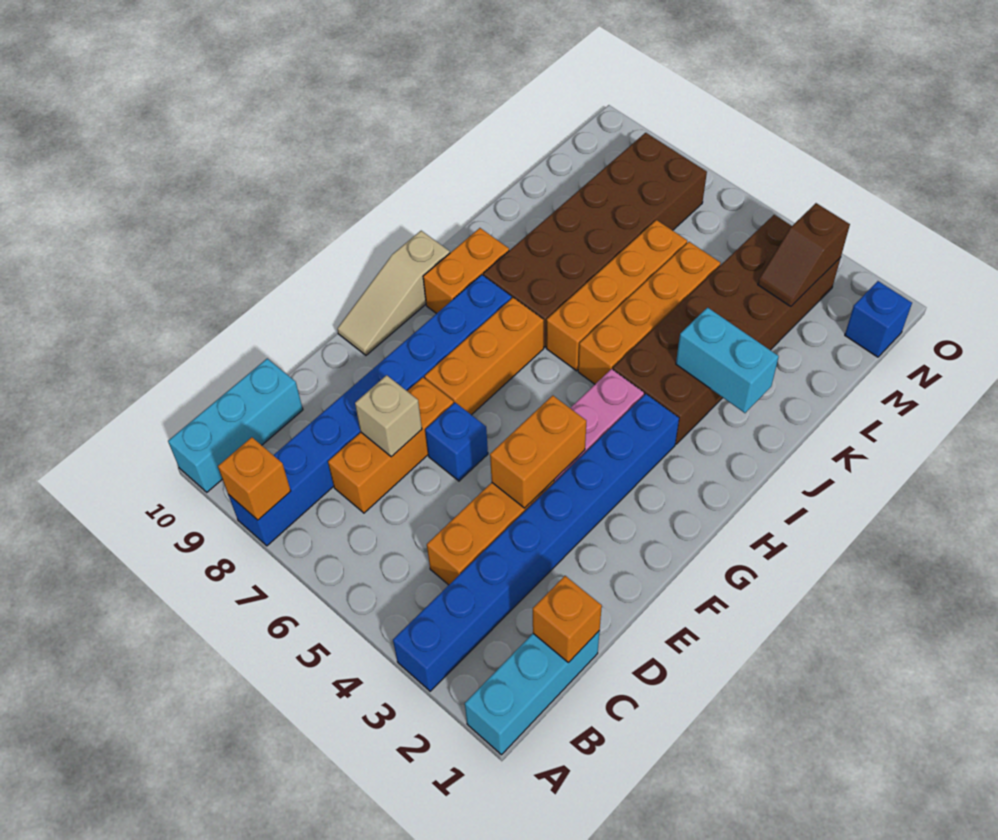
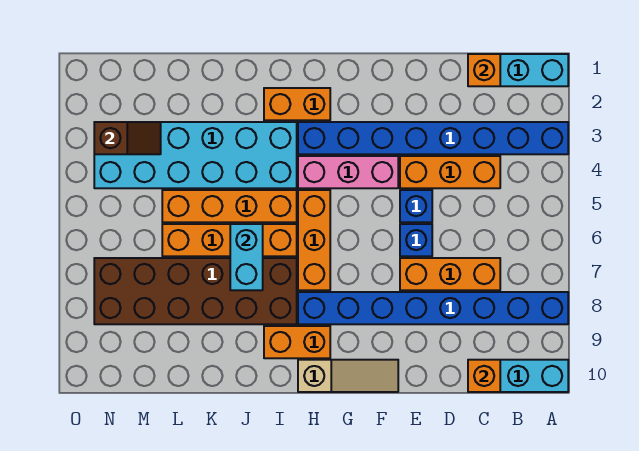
orange brick A8 level 2 -> orange brick C10 level 2
tan brick D7 level 2 -> none
orange brick E4:F4 level 2 -> orange brick H2:I2 level 1
orange brick F7:H7 level 1 -> orange brick H5:H7 level 1
brown brick I3:N4 level 1 -> cyan brick I3:N4 level 1
cyan brick J2:J3 level 2 -> cyan brick J6:J7 level 2
blue brick N1 level 1 -> blue brick E5 level 1

